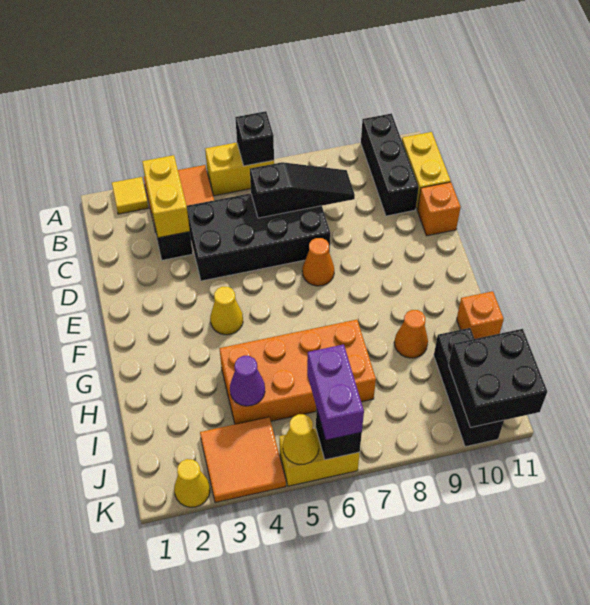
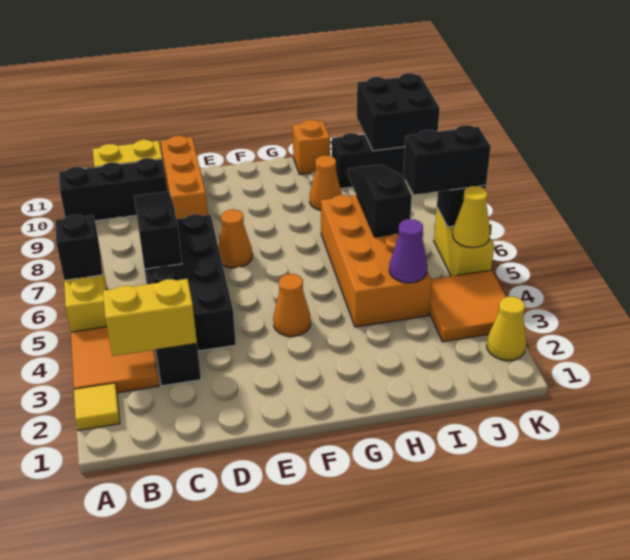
orange brick D11 level 1 -> orange brick D9:D11 level 1
yellow cone F4 level 1 -> orange cone F4 level 1
none -> black slope I6:I8 level 2 top 6
purple brick J6:K6 level 3 -> black brick J6:K6 level 3

